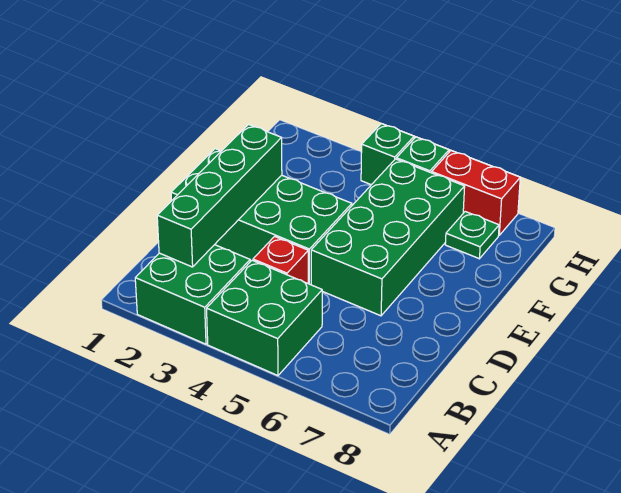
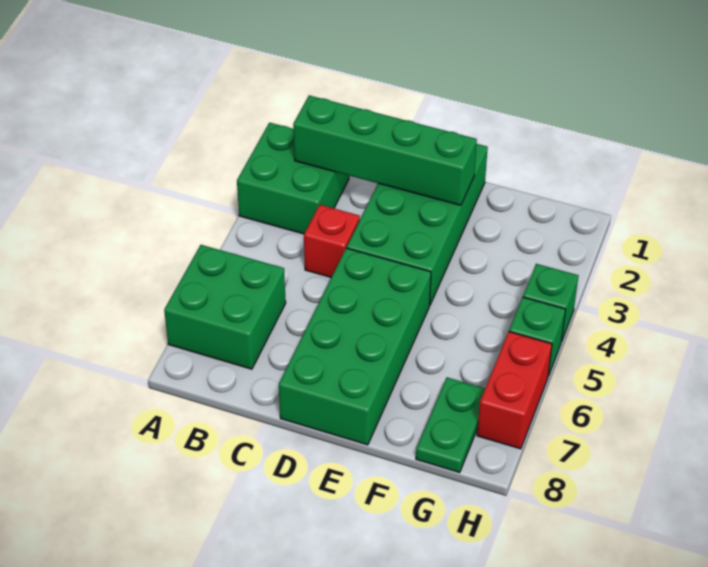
green brick A4:B5 level 1 -> green brick A6:B7 level 1
green brick D5:G6 level 1 -> green brick D5:E8 level 1
green plate G7 level 1 -> green plate G7:G8 level 1

